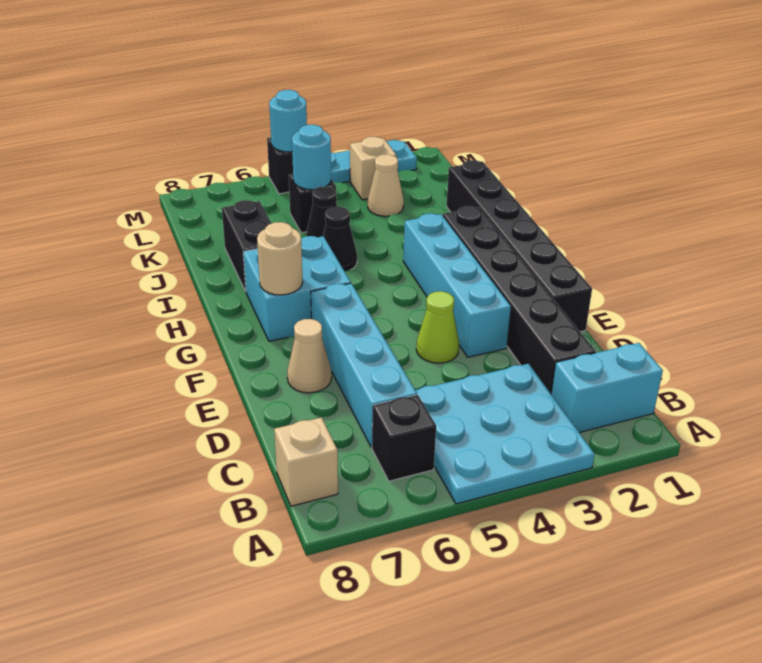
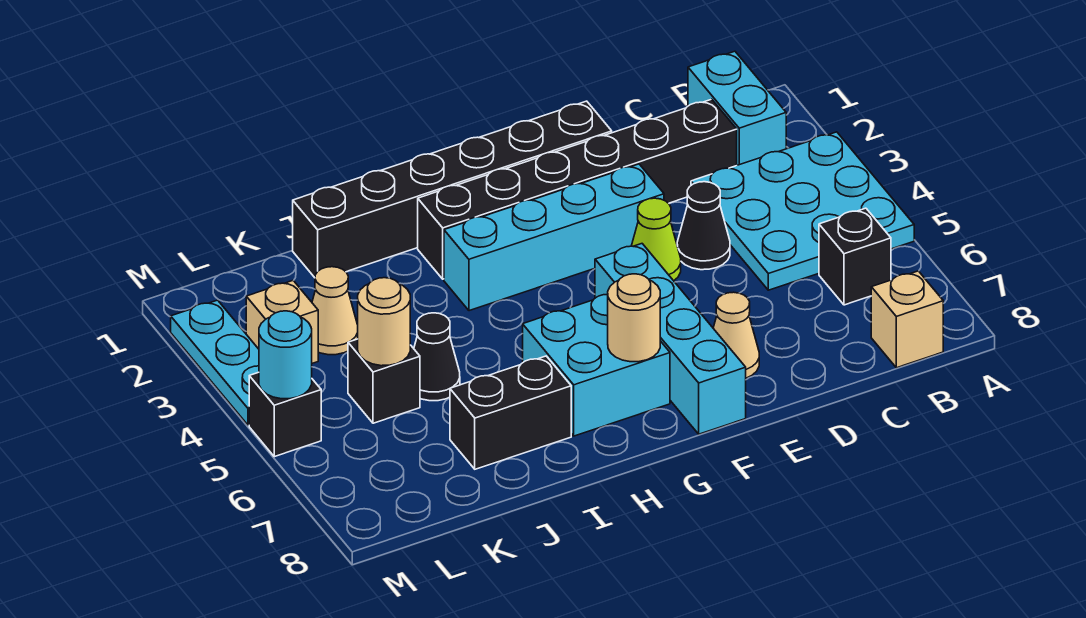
cyan brick C6:F6 level 1 -> cyan brick F5:F8 level 1
black cone I5 level 1 -> black cone D4 level 1
cyan round brick K5 level 2 -> tan round brick K5 level 2

